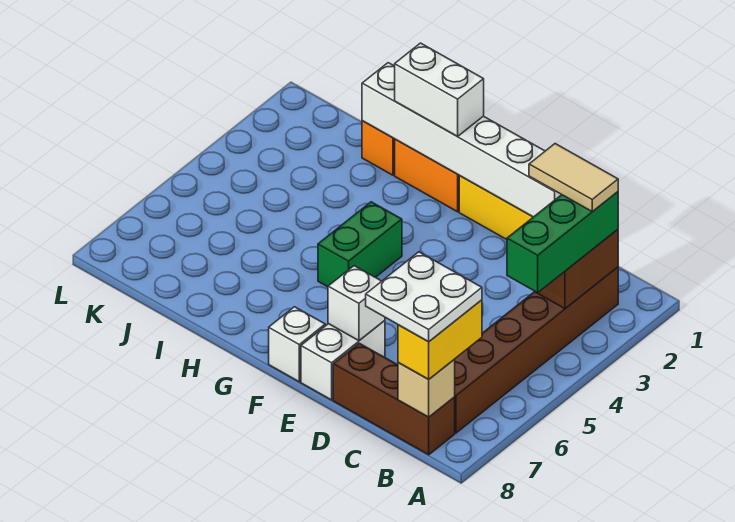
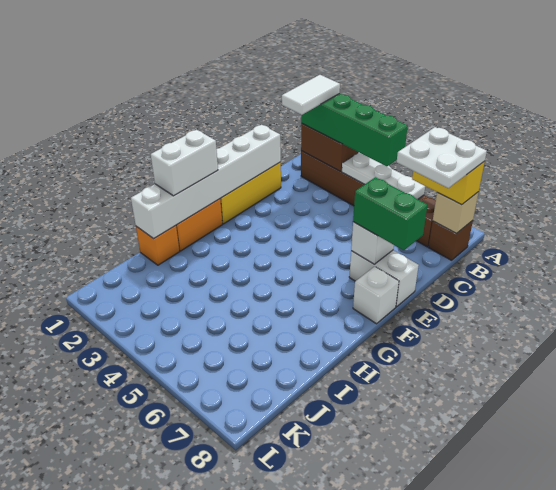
green brick B2:B4 level 3 -> green brick B2:B5 level 3
tan tile B2:C2 level 4 -> white tile B2:C2 level 4
none -> white plate B4:B6 level 2
brown brick B8:D8 level 1 -> brown brick B8 level 1
green brick G4:G5 level 1 -> green brick E7:E8 level 3

